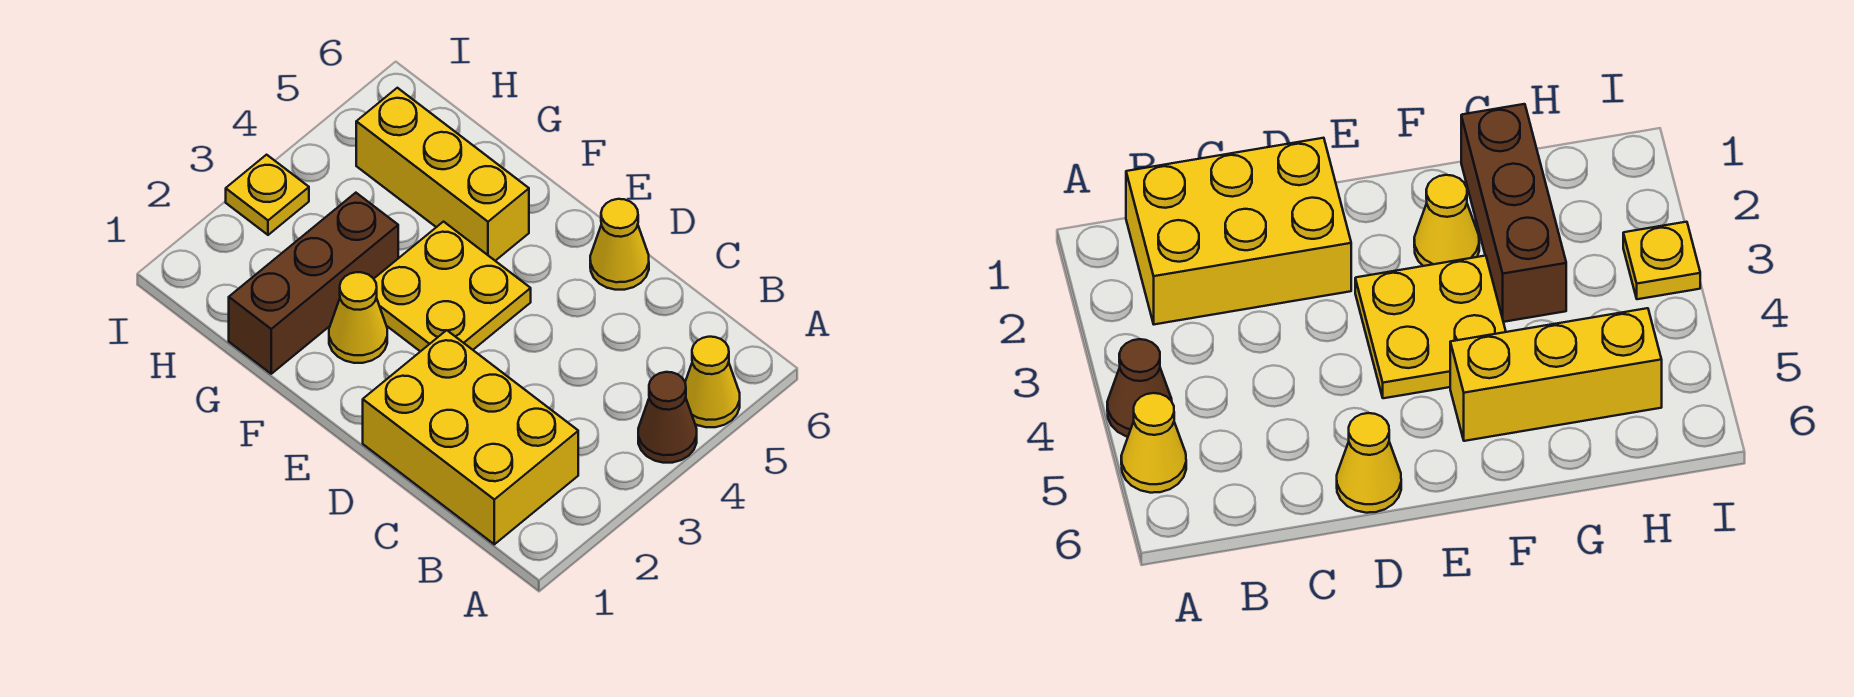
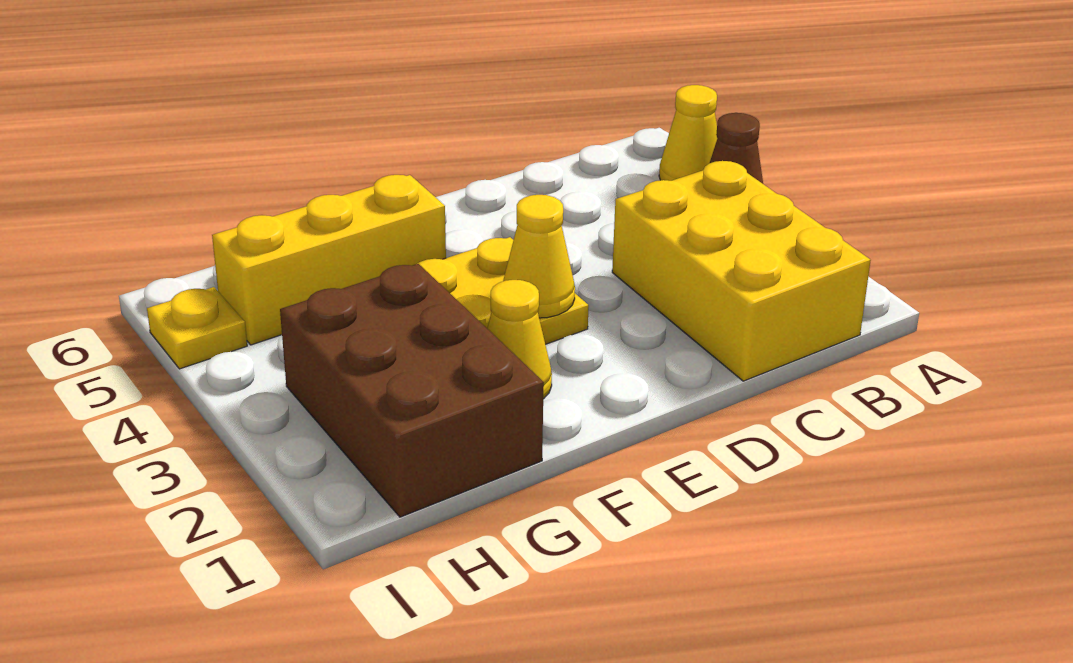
yellow brick B1:D2 level 1 -> yellow brick B1:C3 level 1
yellow cone D6 level 1 -> yellow cone E3 level 2
brown brick G1:G3 level 1 -> brown brick G1:H3 level 1
yellow plate I3 level 1 -> yellow plate I5 level 1

